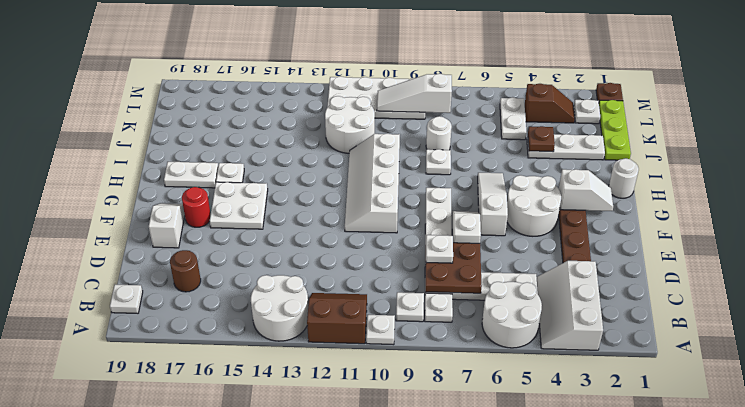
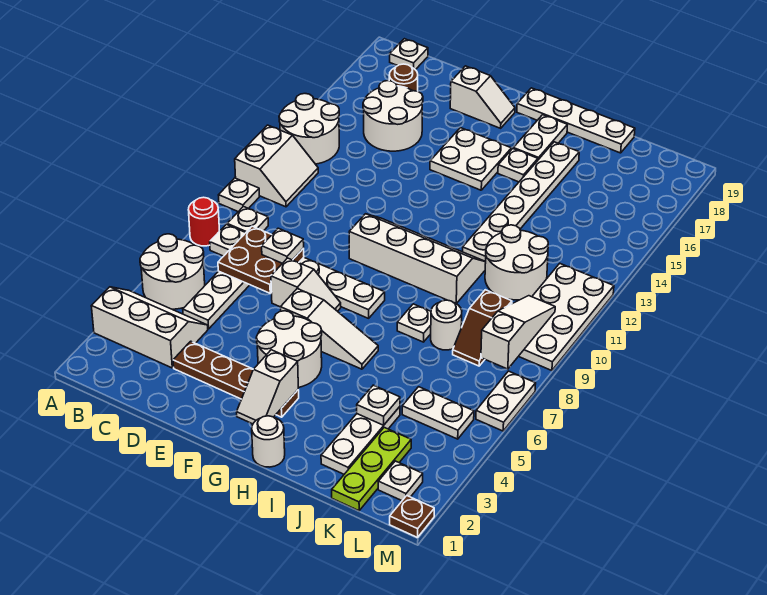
brown slope A11:B12 level 1 top A -> white slope A11:B12 level 1 top A
none -> white round brick C15:D16 level 1
red round brick F17 level 1 -> red round brick A8 level 1
none -> white plate G19:J19 level 1
none -> white plate I12:I17 level 1
lime plate J1:L1 level 1 -> lime plate K1:K3 level 1
brown plate J4 level 2 -> white plate J4 level 2
brown slope L3:L4 level 1 top 4 -> brown slope K8:K9 level 1 top 9
none -> white plate M6:M7 level 1

